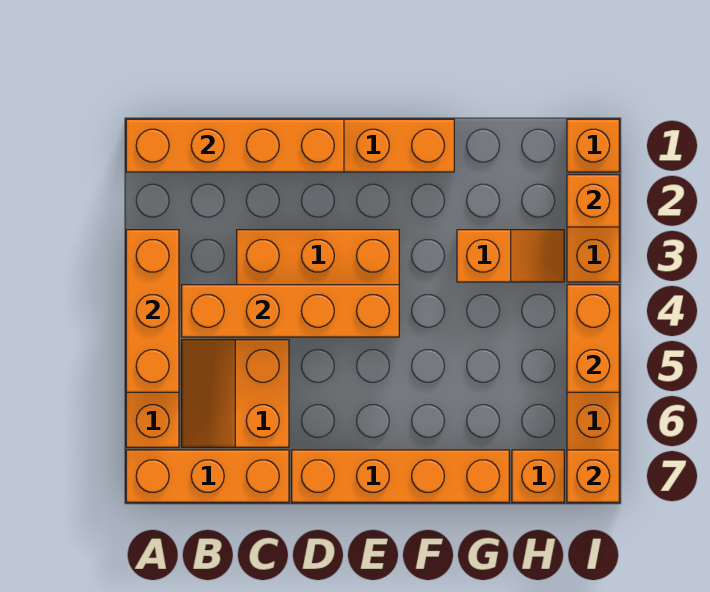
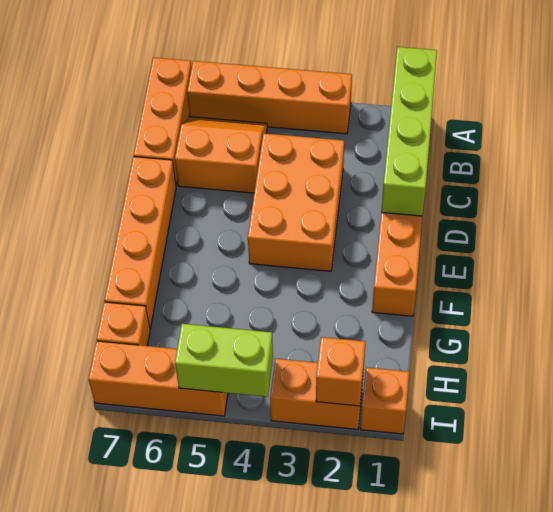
orange brick A1:D1 level 2 -> lime brick A1:D1 level 2
orange brick A3:A5 level 2 -> none
orange brick B4:E4 level 2 -> none
orange slope G3:H3 level 1 top G -> none
orange brick I4:I5 level 2 -> lime brick I4:I5 level 2
orange brick I7 level 2 -> none

